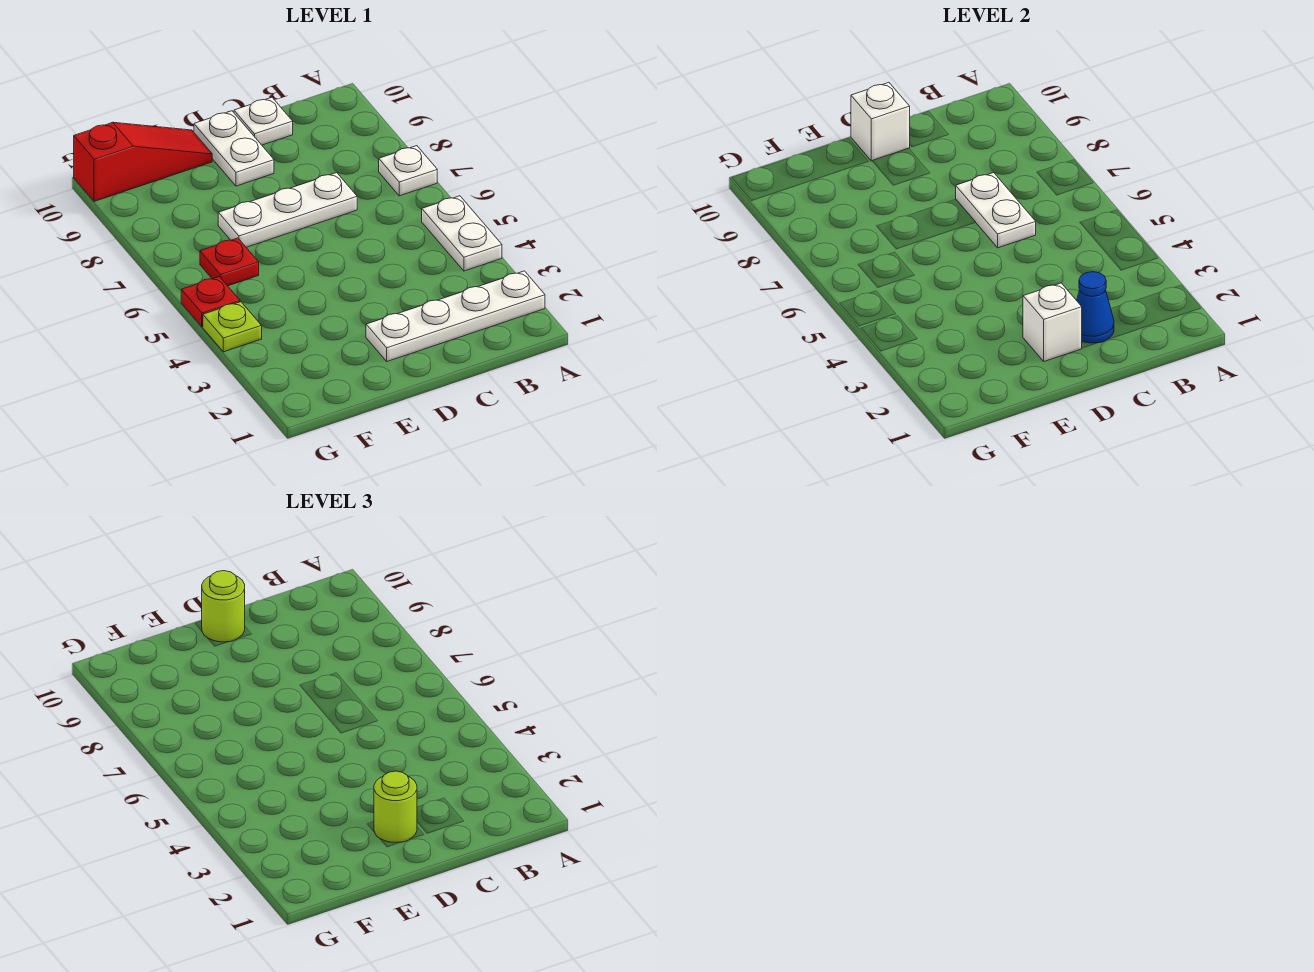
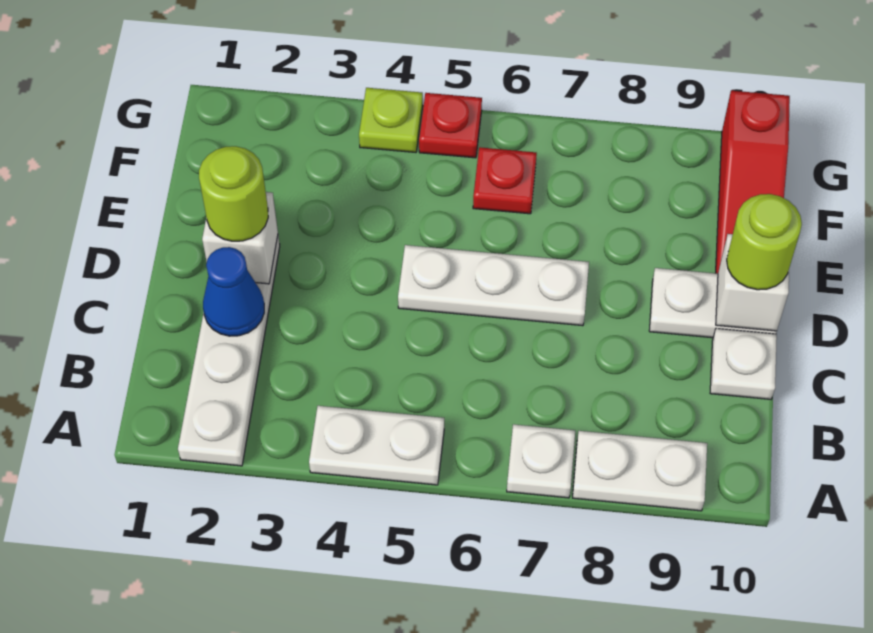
white plate C6:C7 level 2 -> white plate A8:A9 level 1
white plate C7:E7 level 1 -> white plate D5:D7 level 1

